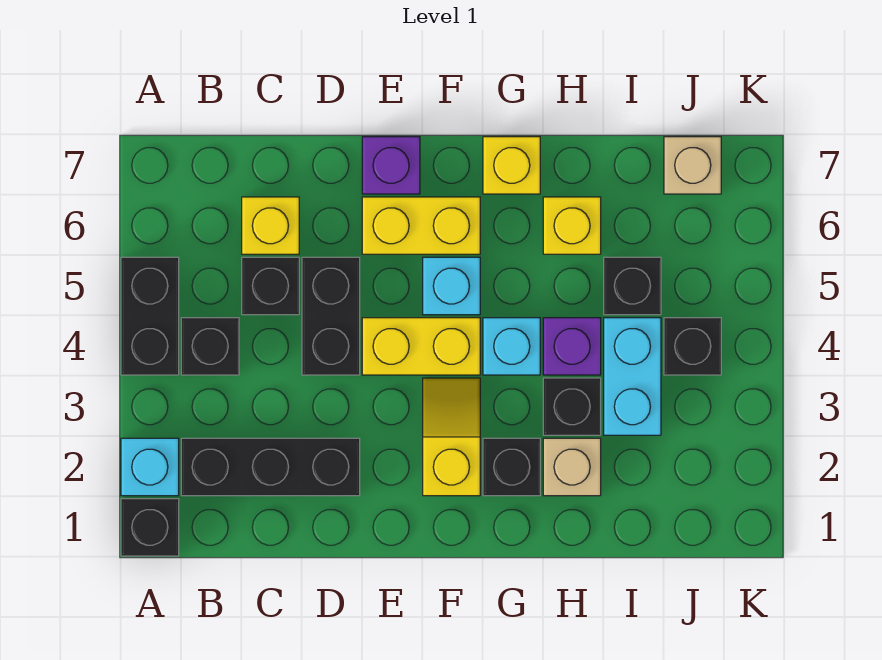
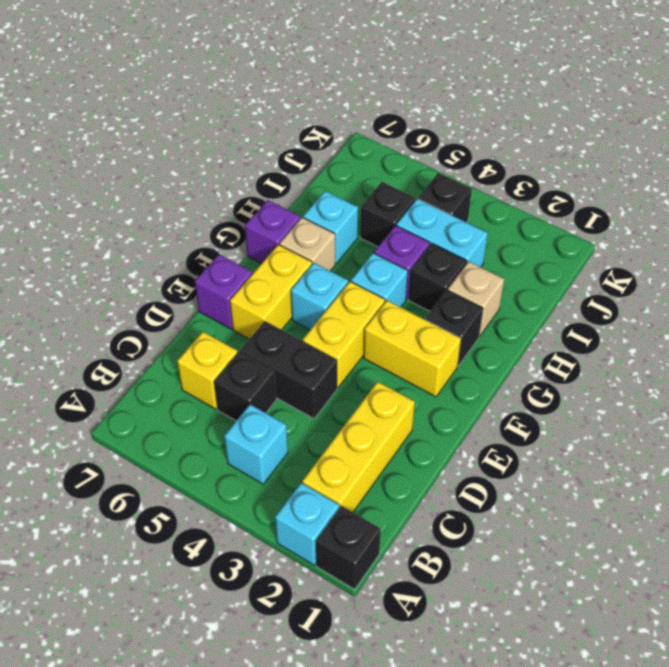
black brick A4:A5 level 1 -> none
black brick B2:D2 level 1 -> yellow brick B2:D2 level 1
black brick B4 level 1 -> cyan brick B4 level 1
yellow slope F2:F3 level 1 top 2 -> yellow brick F2:F3 level 1
yellow brick G7 level 1 -> purple brick G7 level 1
yellow brick H6 level 1 -> cyan brick H6 level 1
tan brick J7 level 1 -> tan brick G6 level 1

